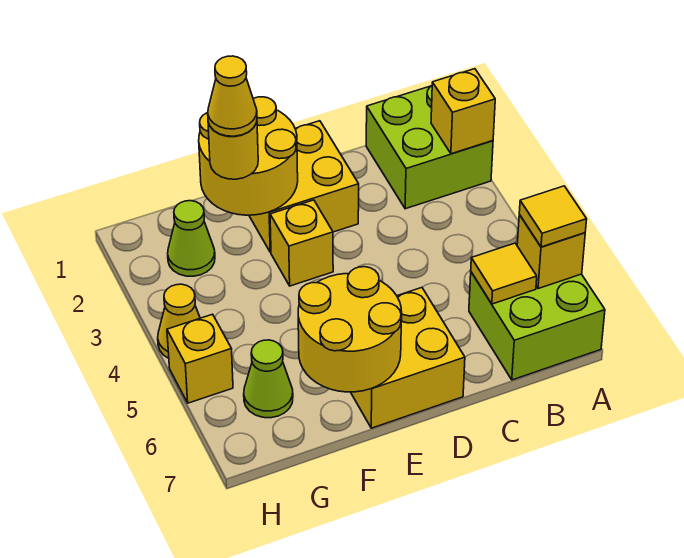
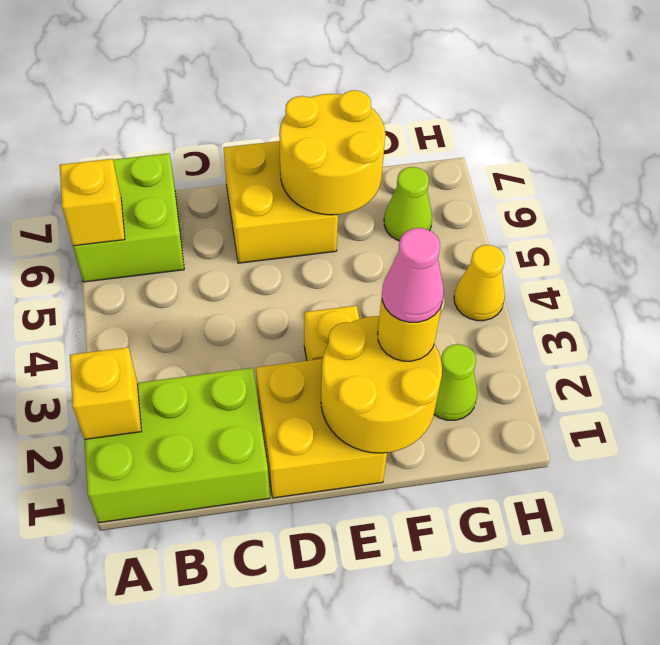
lime brick A1:B2 level 1 -> lime brick A1:C2 level 1
yellow tile A6 level 3 -> none
yellow tile B6 level 2 -> none
yellow cone F2 level 4 -> pink cone F2 level 4
yellow brick H5 level 1 -> none

